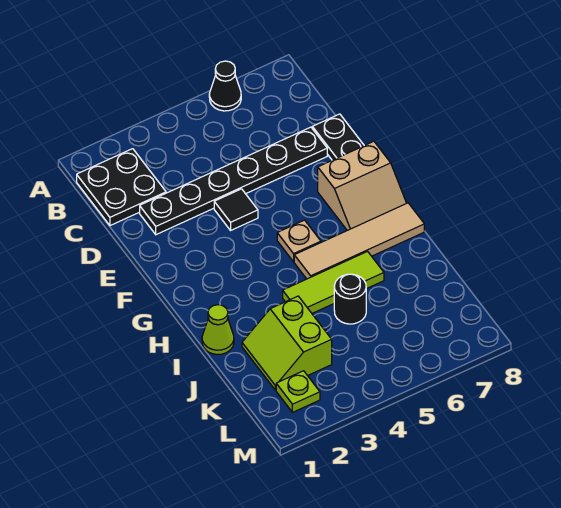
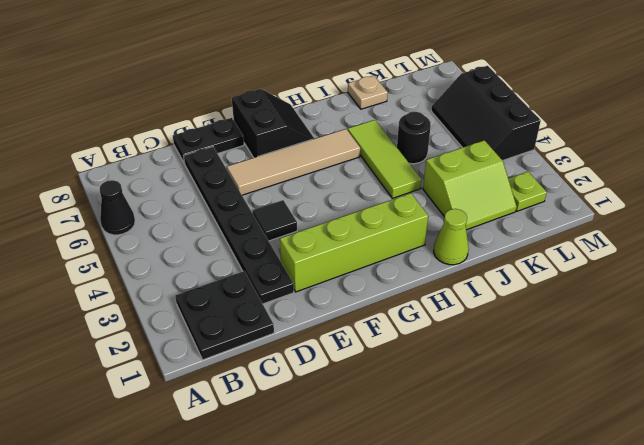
none -> lime brick E2:H2 level 1
tan slope F7:G8 level 1 top F -> black slope F7:G8 level 1 top F
tan plate G5 level 1 -> tan plate J8 level 1
tan tile H5:H8 level 1 -> tan tile E6:H6 level 1
none -> black slope L4:M6 level 1 top M

